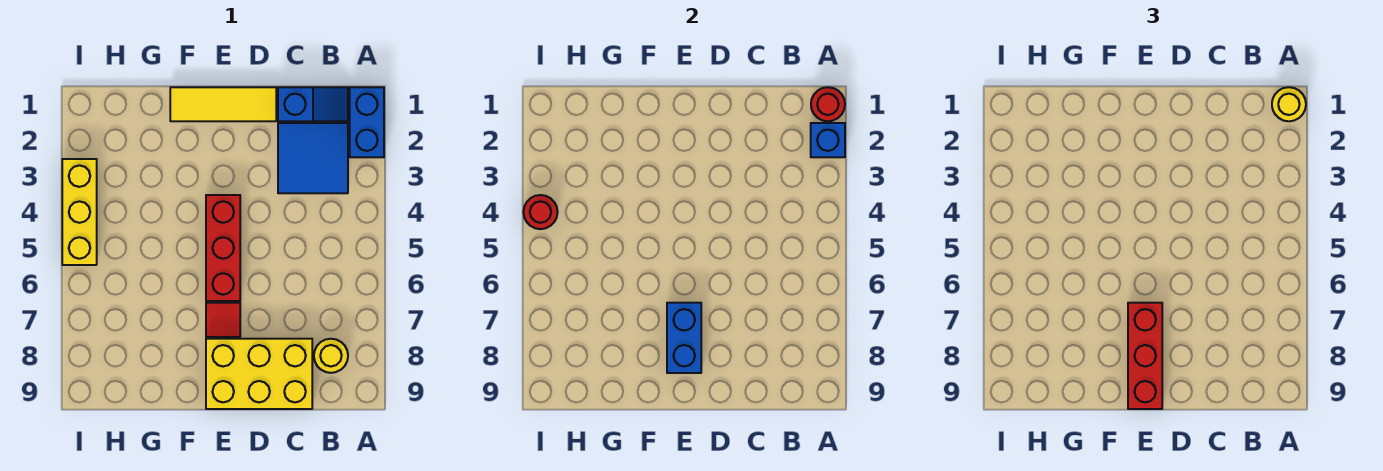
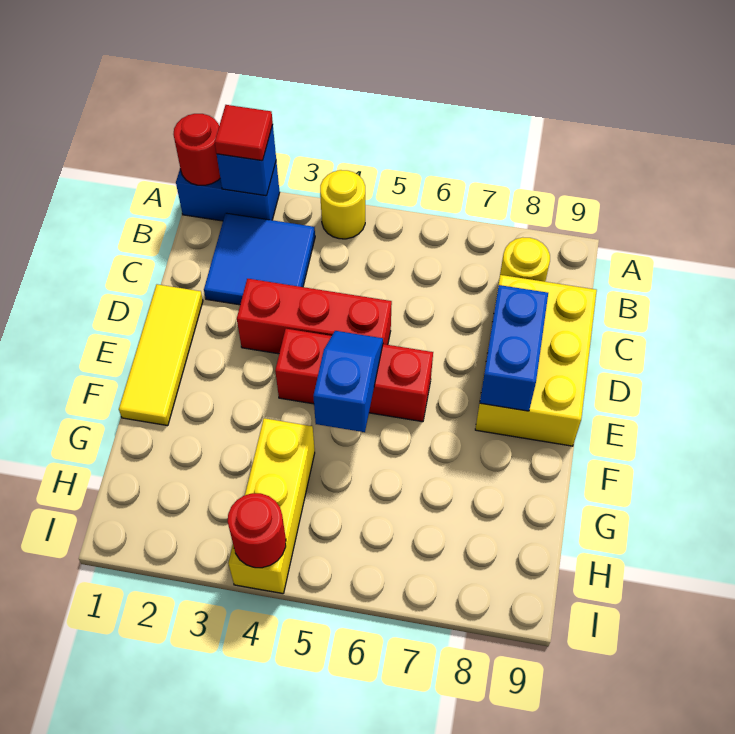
yellow round brick A1 level 3 -> yellow round brick A4 level 1
blue slope B1:C1 level 1 top C -> blue slope E5:F5 level 2 top F
red tile E7 level 1 -> red tile A2 level 3
blue brick E7:E8 level 2 -> blue brick D8:E8 level 2
red brick E7:E9 level 3 -> red brick D3:D5 level 1
yellow brick I3:I5 level 1 -> yellow brick G4:I4 level 1

